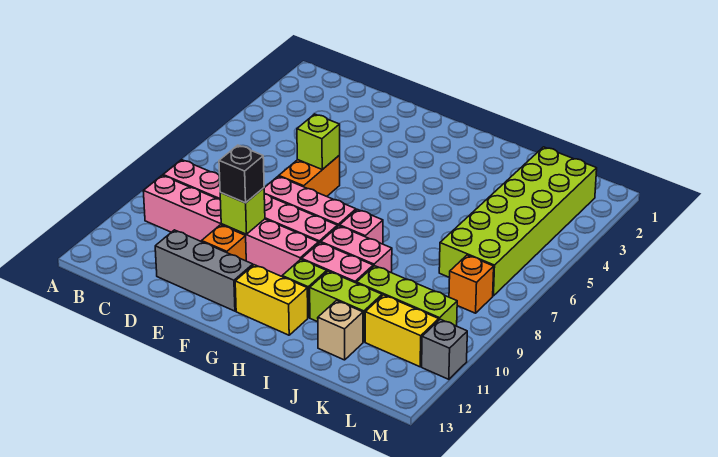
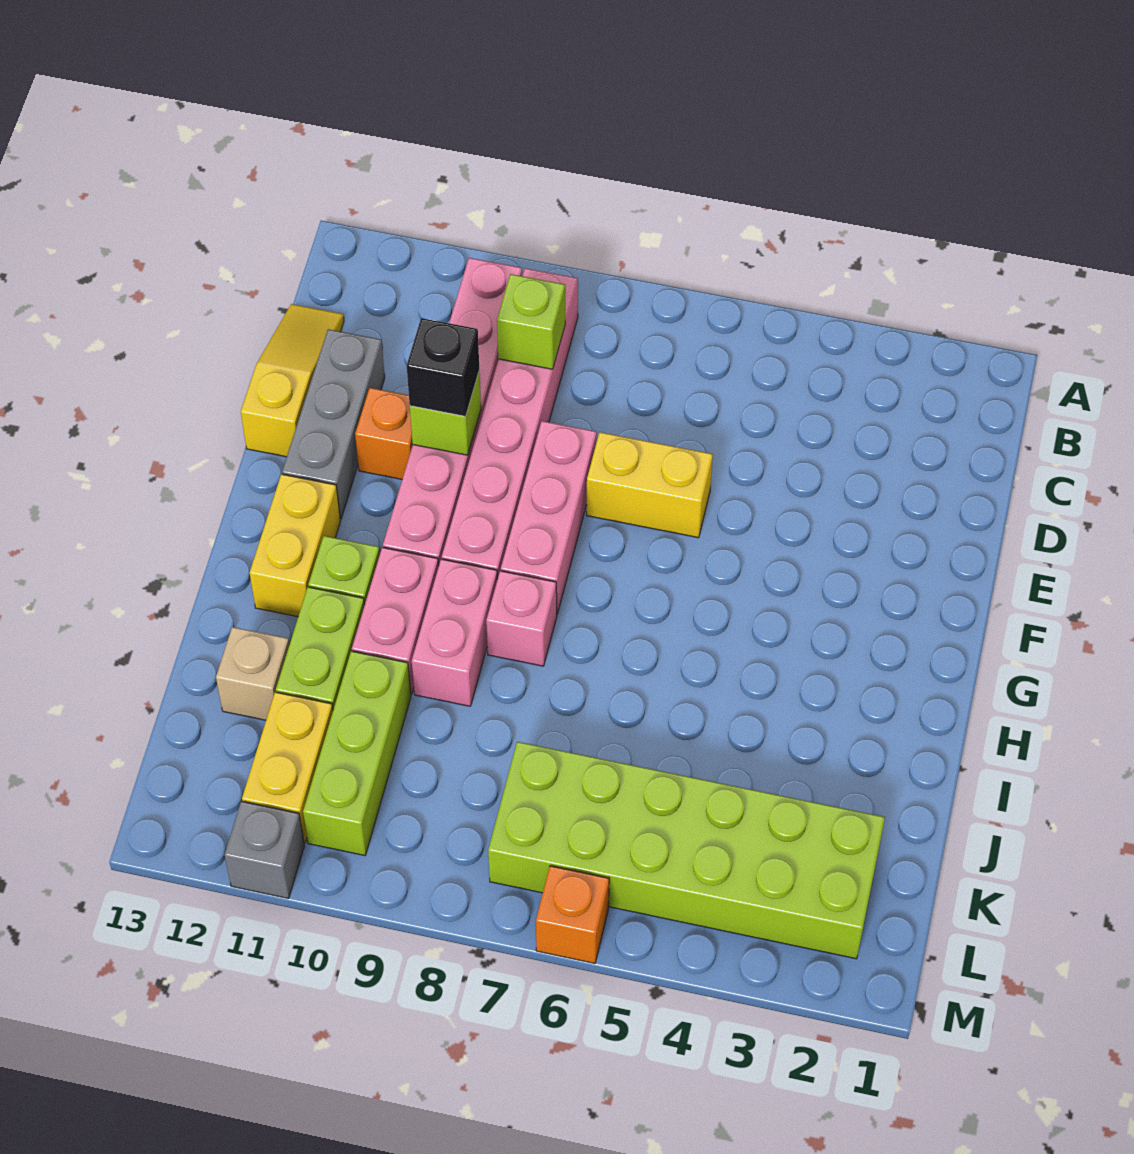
none -> yellow slope C13:E13 level 1 top E
orange brick E6:E7 level 1 -> yellow brick E6:E7 level 1
lime brick E6 level 2 -> lime brick C9 level 2
orange brick L8 level 1 -> orange brick M6 level 1

